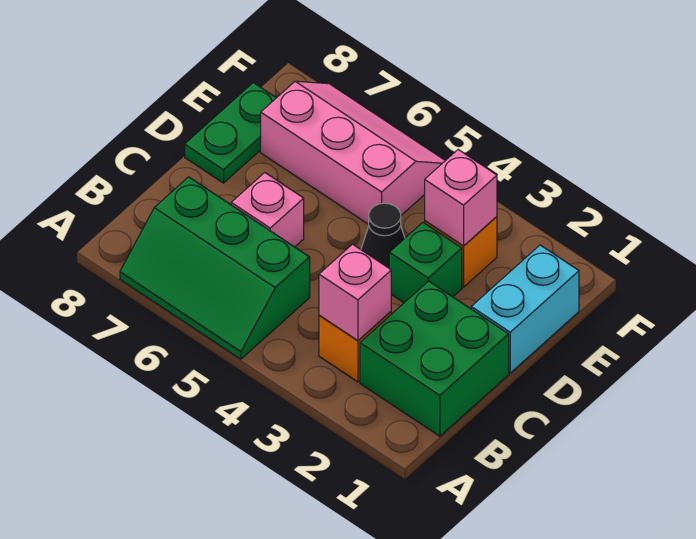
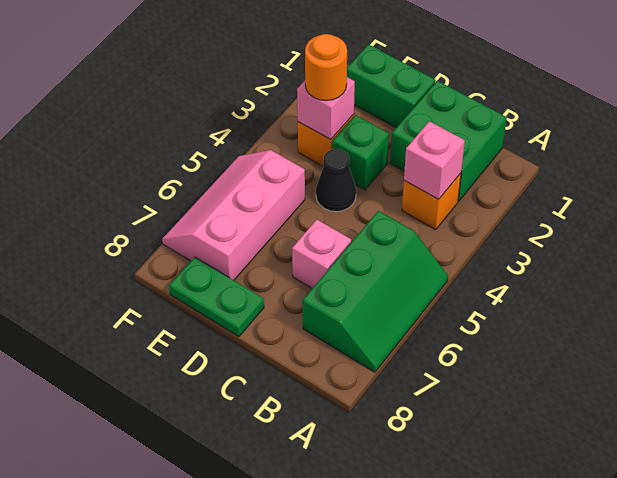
cyan brick D1:E1 level 1 -> green brick D1:E1 level 1
none -> orange round brick E3 level 3

